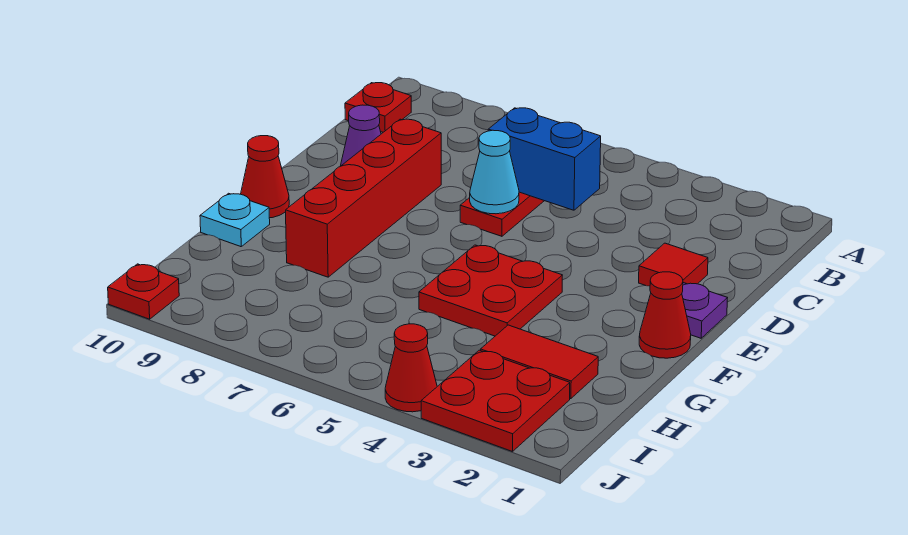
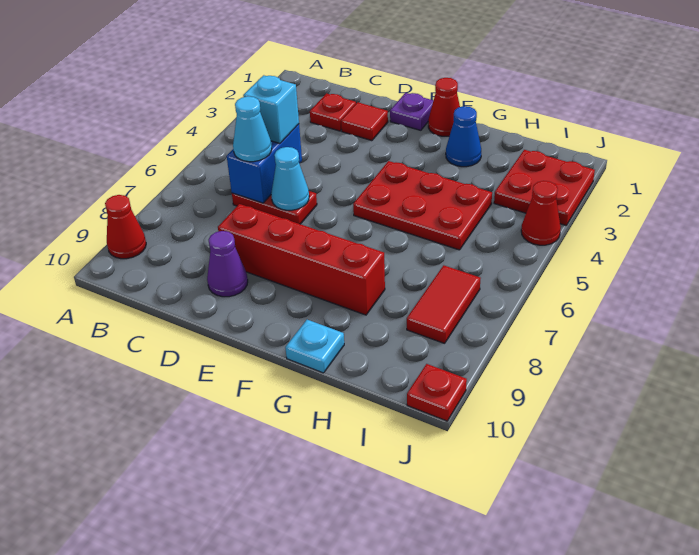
red plate B10 level 1 -> red plate C2 level 1
none -> cyan brick C5 level 3
none -> cyan cone C6 level 3
red plate F4:G5 level 1 -> red plate F4:H5 level 1
red cone F10 level 1 -> red cone A9 level 1
none -> blue cone G2 level 1
red tile H2:H3 level 1 -> red tile I7:I8 level 1

